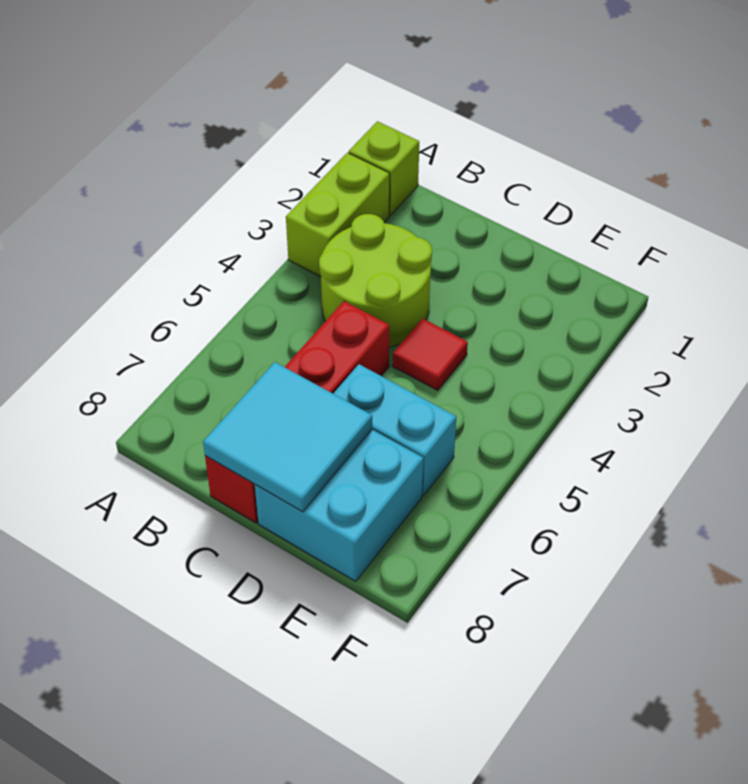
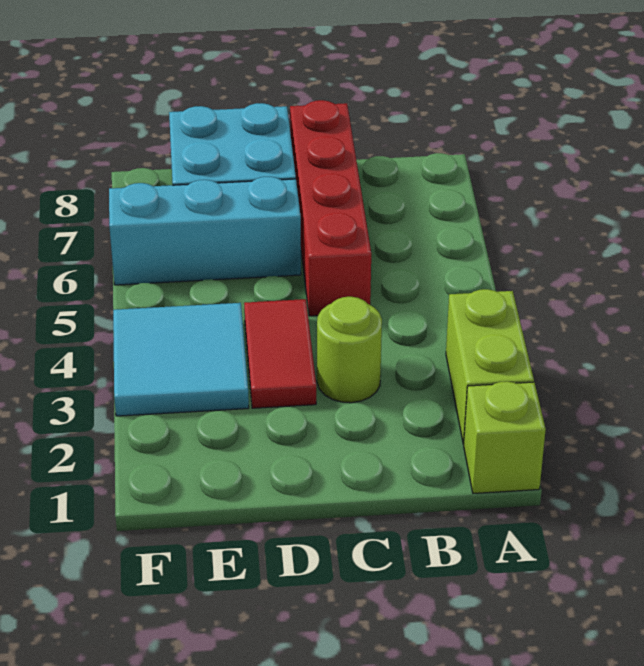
lime round brick B3:C4 level 1 -> lime round brick C3 level 1
cyan tile C7:D8 level 2 -> cyan tile E3:F4 level 1
red tile D4 level 1 -> red tile D3:D4 level 1
cyan brick D6:E6 level 1 -> cyan brick D6:F6 level 1

